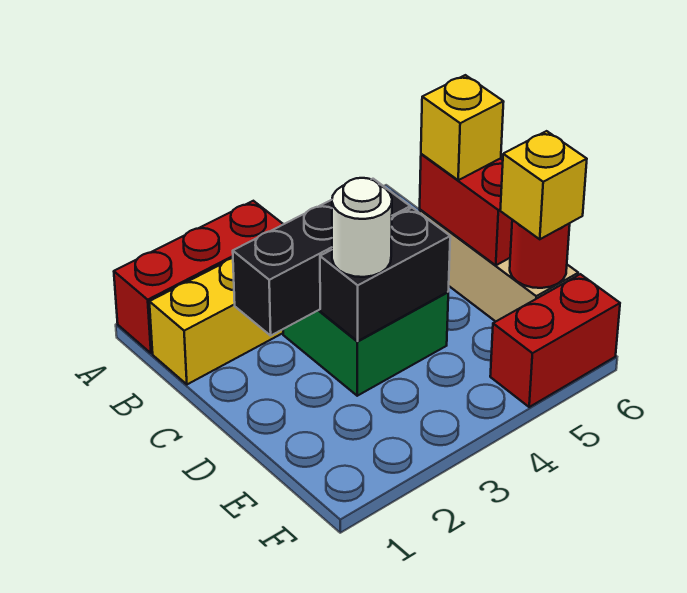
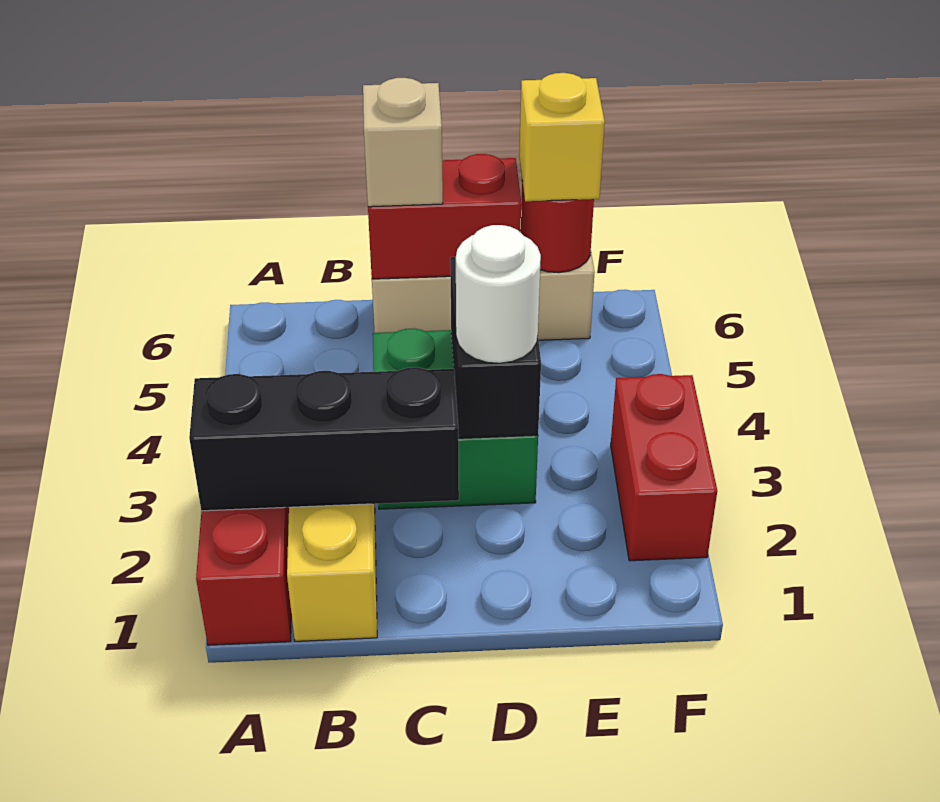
black brick C2:C4 level 2 -> black brick A2:C2 level 2
yellow brick C6 level 3 -> tan brick C6 level 3
red brick F5:F6 level 1 -> red brick F2:F3 level 1

